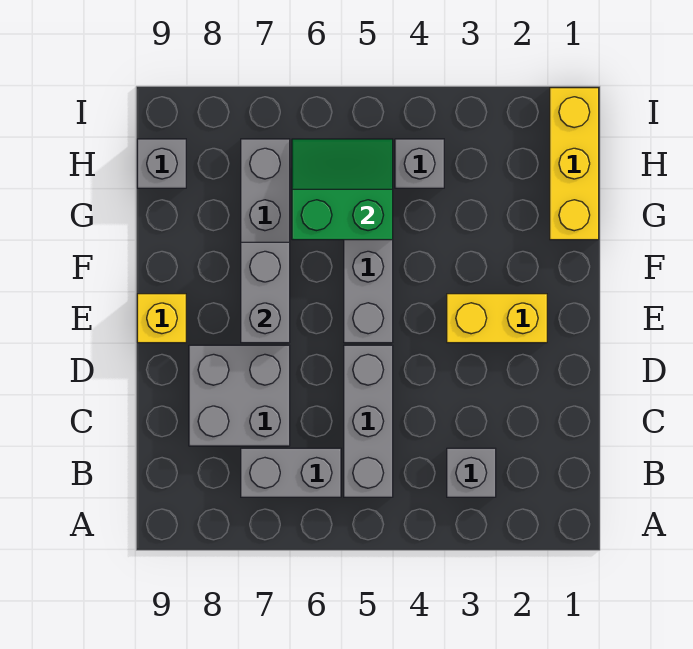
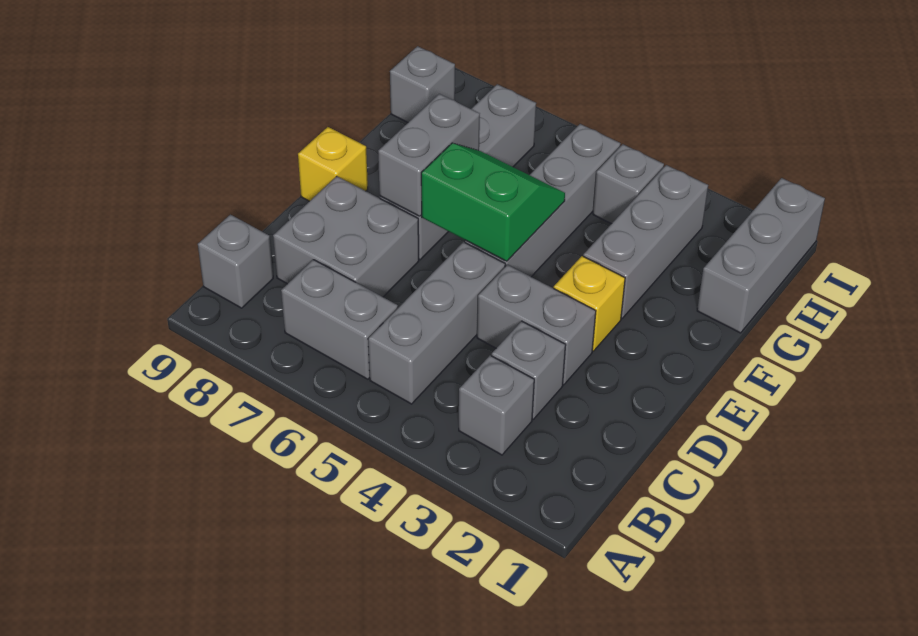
none -> grey brick B9 level 1
none -> grey brick C3 level 1
none -> grey brick D3:D4 level 1
yellow brick E2:E3 level 1 -> yellow brick E3 level 1
none -> grey brick F3:H3 level 1
yellow brick G1:I1 level 1 -> grey brick G1:I1 level 1
green slope G5:H6 level 2 top G -> green slope E5:F6 level 2 top E

